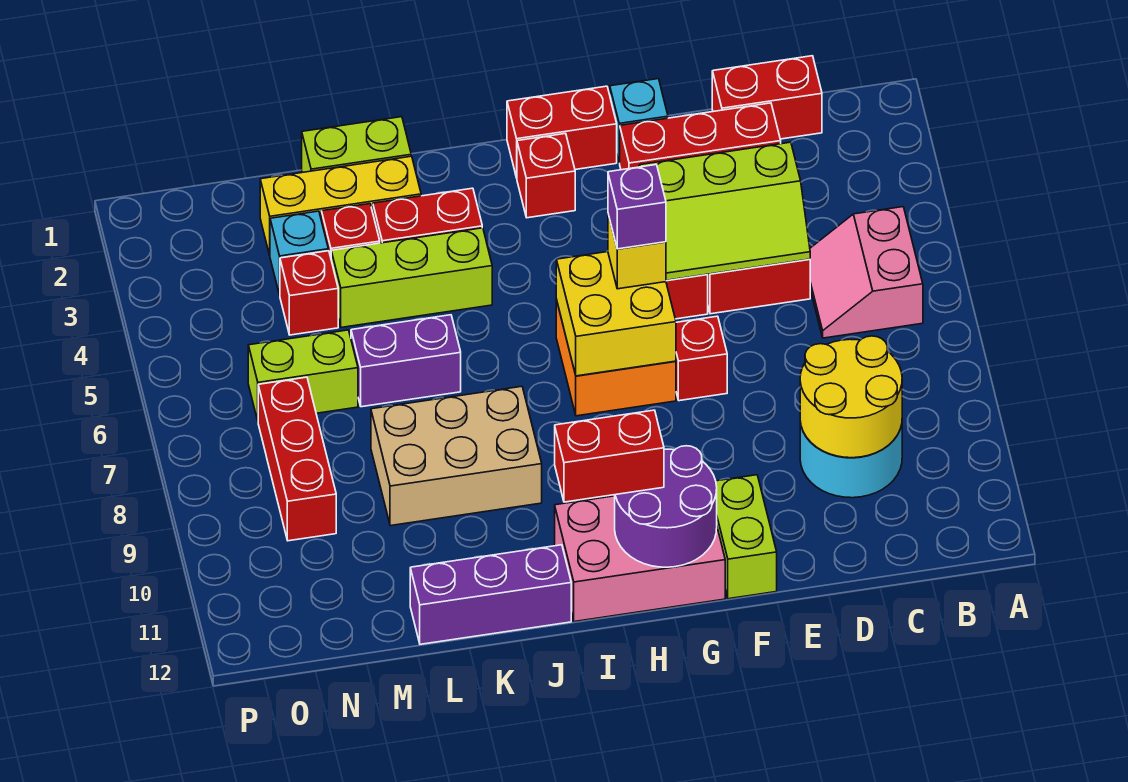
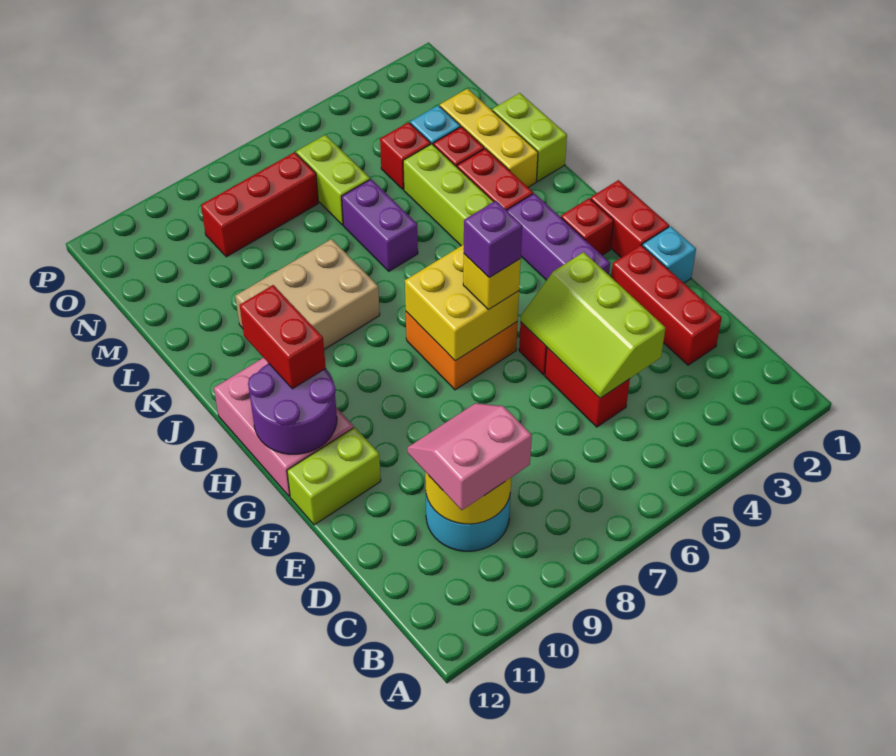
pink slope B5:C6 level 1 top B -> pink slope C9:D10 level 3 top C
red brick C1:D1 level 1 -> none
red brick F7 level 1 -> none
tan brick J8:L9 level 1 -> tan brick J8:K10 level 1
purple brick J12:L12 level 1 -> purple brick G3:I3 level 1

